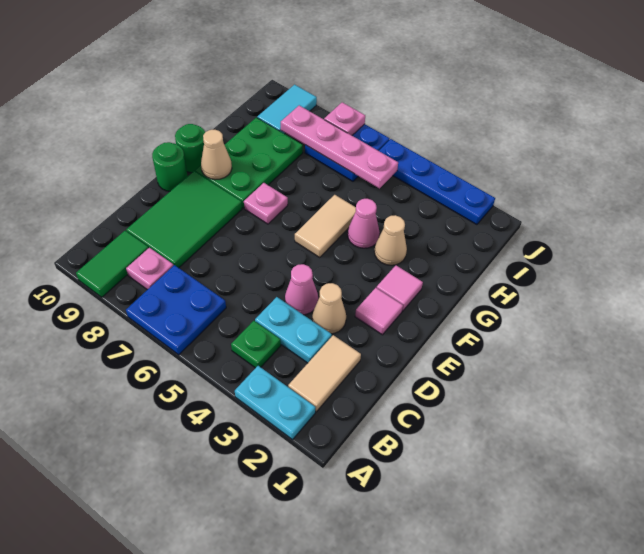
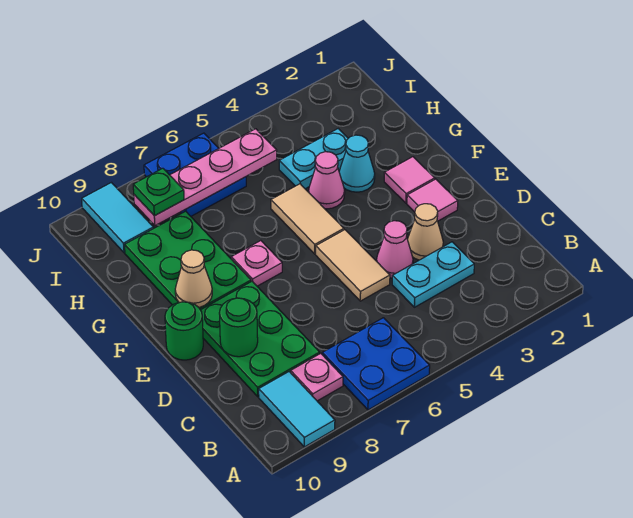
cyan plate A2:A3 level 1 -> cyan plate H3:H4 level 1
green tile A9:B9 level 1 -> cyan tile A9:B9 level 1
tan tile B2:C2 level 1 -> tan tile D5:E5 level 1
green plate B4 level 1 -> green plate I8 level 3
green tile C8:E9 level 1 -> green plate C8:E9 level 1
green round brick F10 level 1 -> green round brick D9 level 2
tan cone G3 level 1 -> cyan cone G3 level 1
blue plate J2:J5 level 1 -> none
pink plate J7 level 2 -> none

